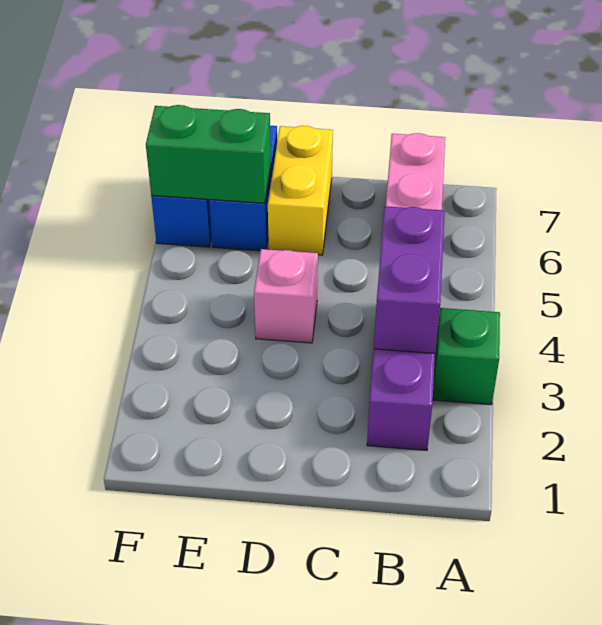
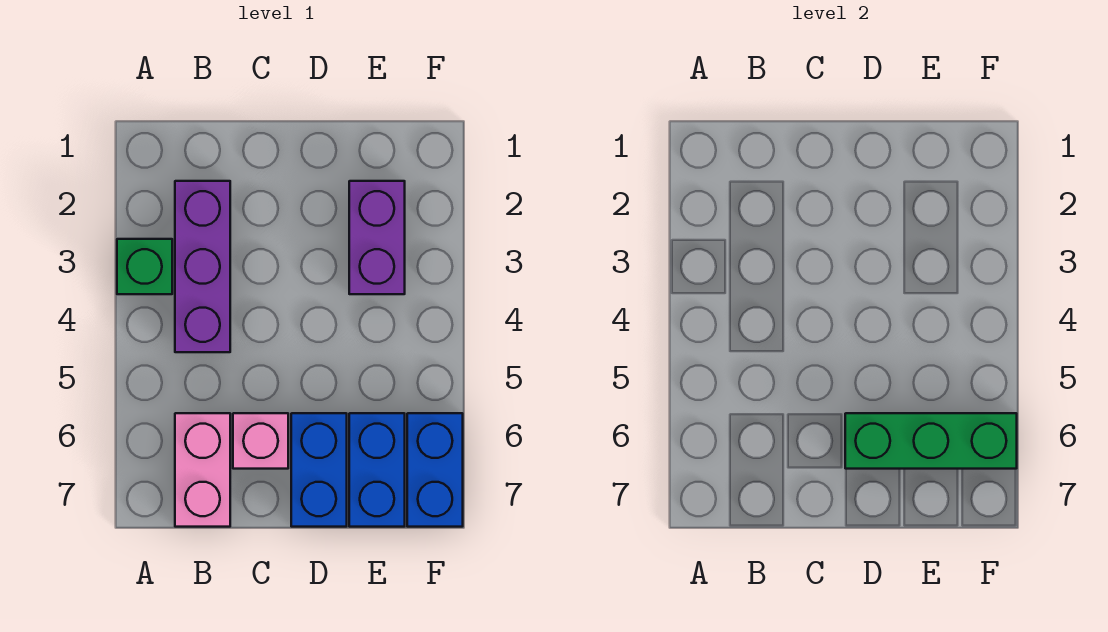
purple brick B3:B4 level 2 -> purple brick E2:E3 level 1
pink brick D4 level 1 -> pink brick C6 level 1
yellow brick D6:D7 level 1 -> blue brick D6:D7 level 1
green brick E6:F6 level 2 -> green brick D6:F6 level 2

